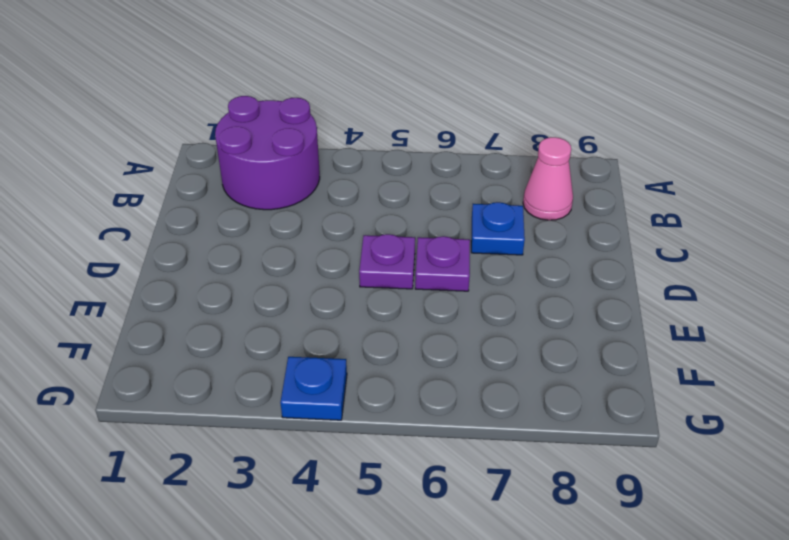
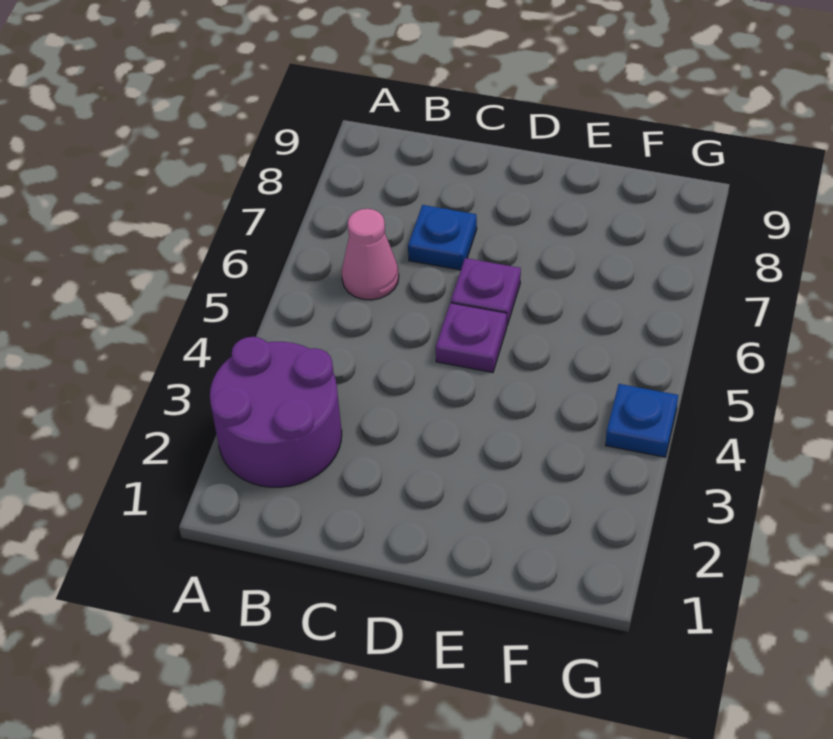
pink cone B8 level 1 -> pink cone B6 level 1

